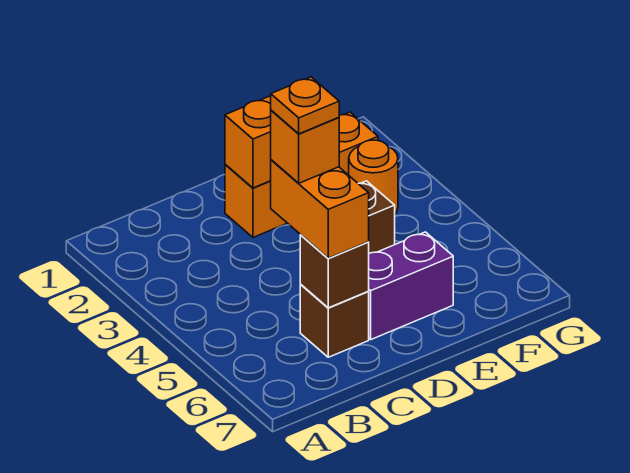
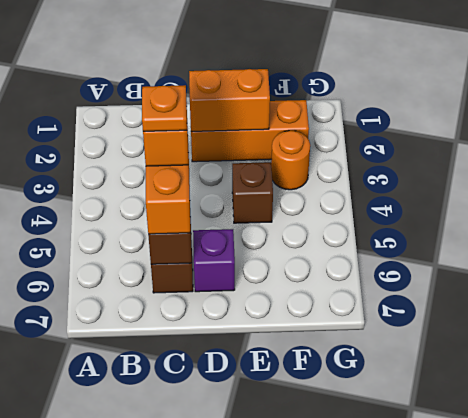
purple brick D6:E6 level 1 -> purple brick D6 level 1

